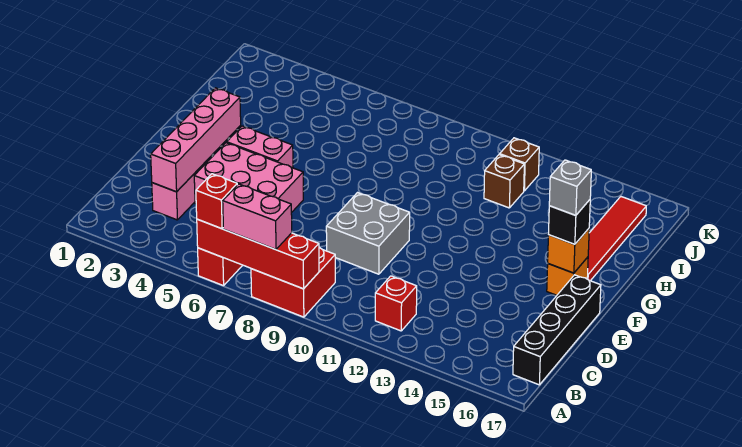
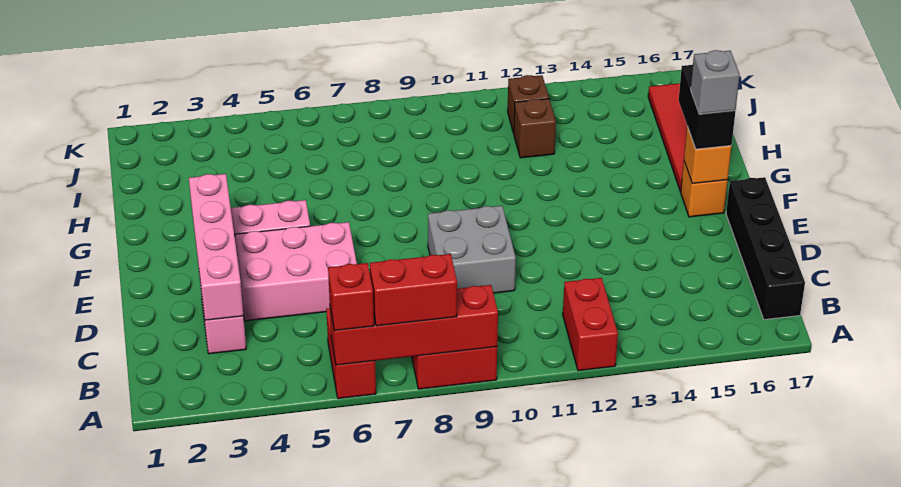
pink brick A7:A8 level 3 -> red brick A7:A8 level 3
red brick B12 level 1 -> red brick A12:B12 level 1
black brick F16 level 3 -> black brick F16:G16 level 3

